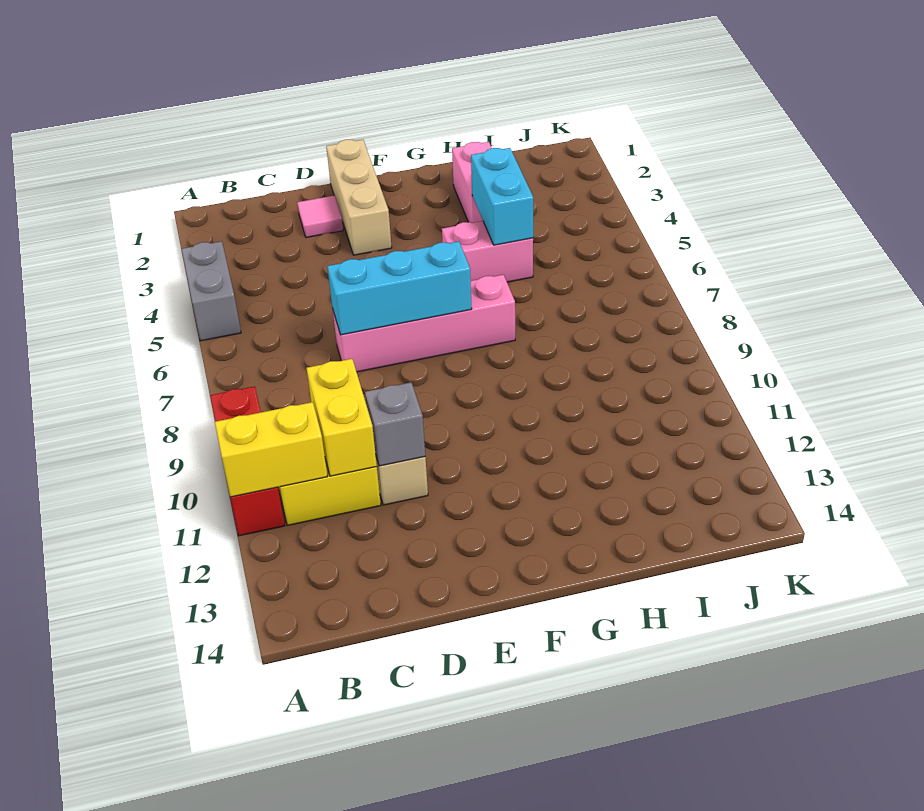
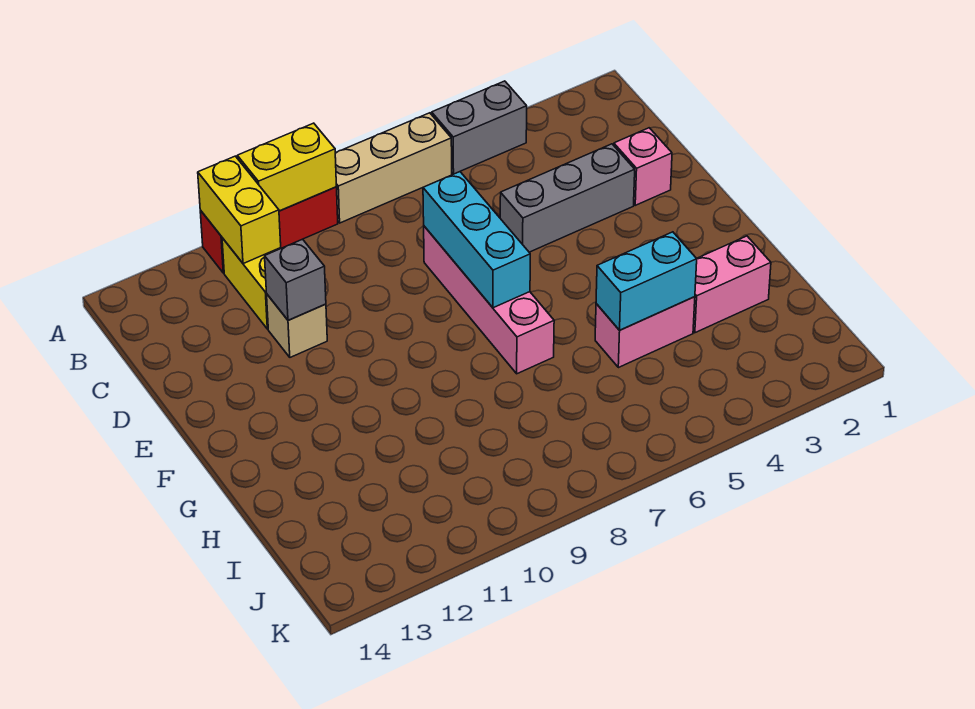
yellow brick C10:C11 level 2 -> yellow brick A9:A10 level 2
pink tile D2 level 1 -> pink brick D2 level 1
none -> grey brick D3:D5 level 1
tan brick E1:E3 level 1 -> tan brick A6:A8 level 1
pink brick G5:H5 level 1 -> pink brick H4:H5 level 1

